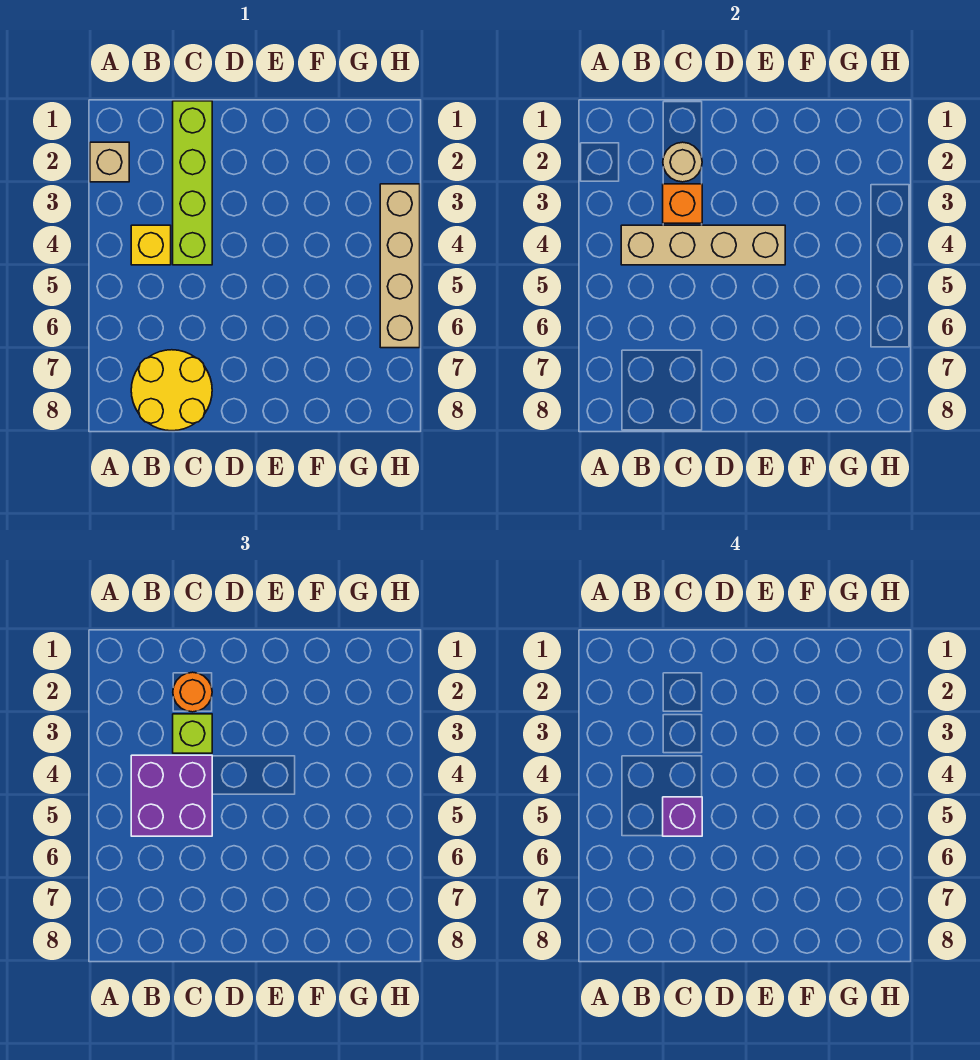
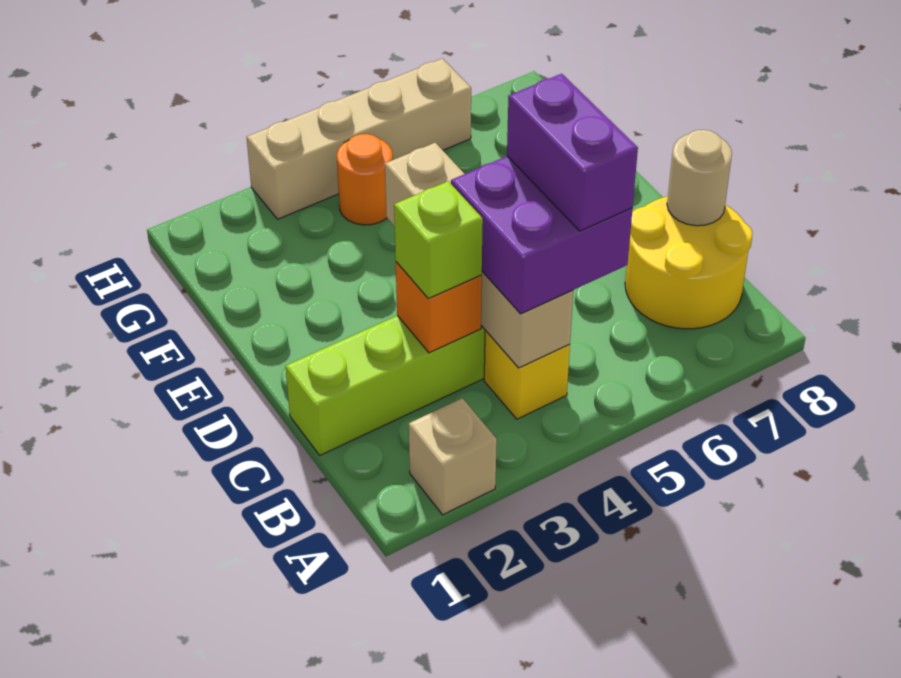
tan round brick C2 level 2 -> tan round brick C8 level 2
orange round brick C2 level 3 -> orange round brick G4 level 1
purple brick C5 level 4 -> purple brick B5:C5 level 4

